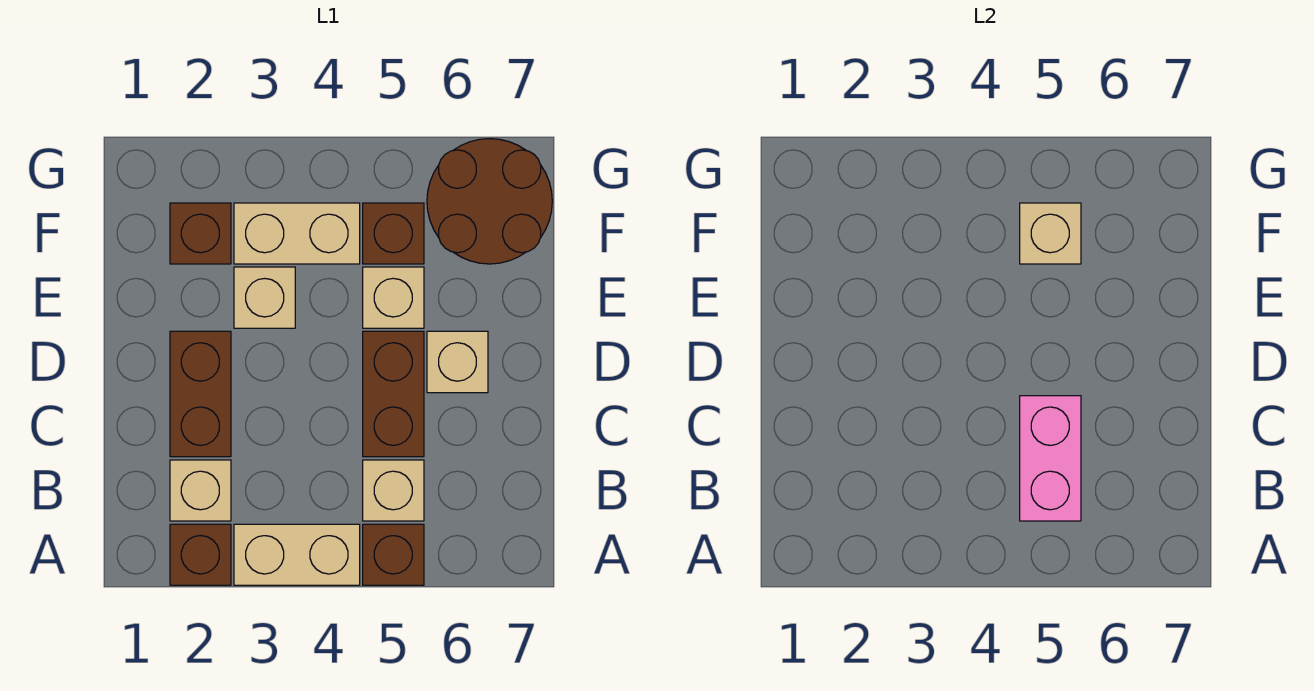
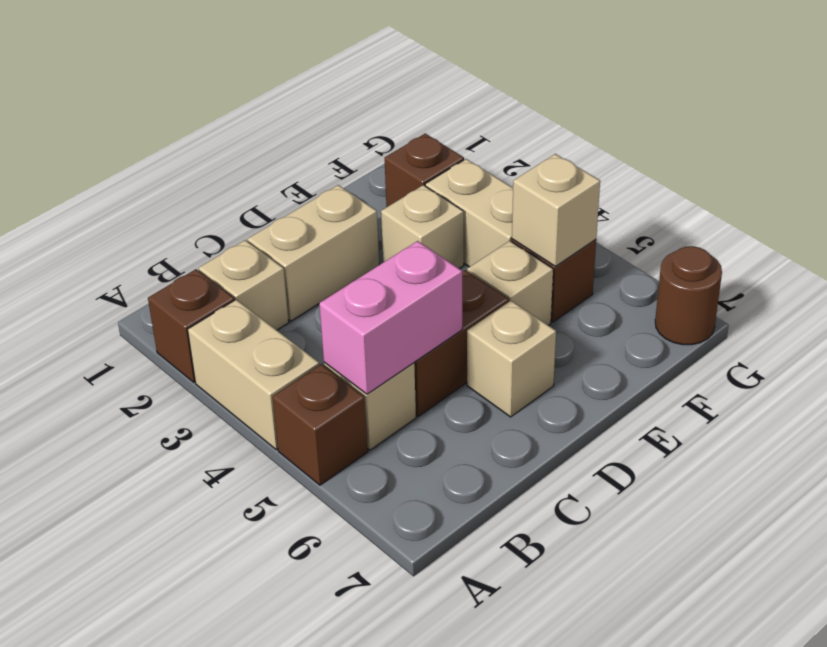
brown brick C2:D2 level 1 -> tan brick C2:D2 level 1
brown round brick F6:G7 level 1 -> brown round brick G7 level 1

